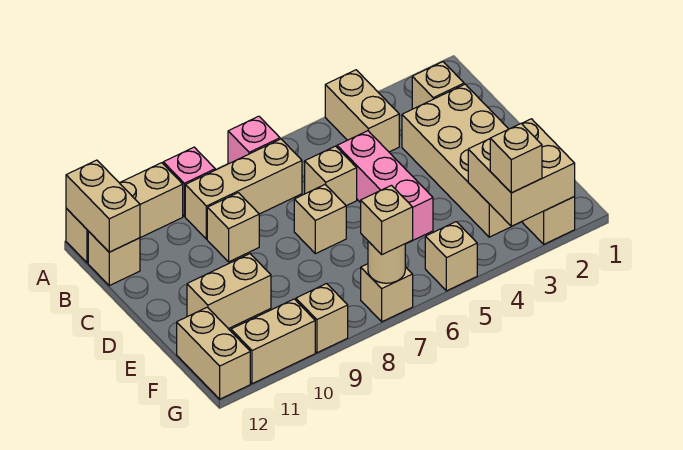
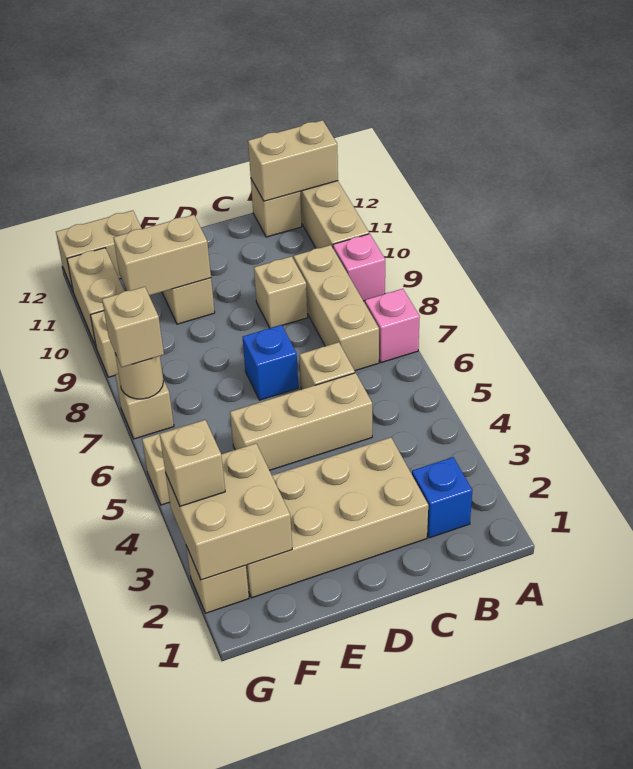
tan brick A4:B4 level 1 -> tan brick E10:F10 level 2
tan brick B2 level 1 -> blue brick B2 level 1
pink brick C5:E5 level 1 -> tan brick C5:E5 level 1
tan brick D7 level 1 -> blue brick D7 level 1

